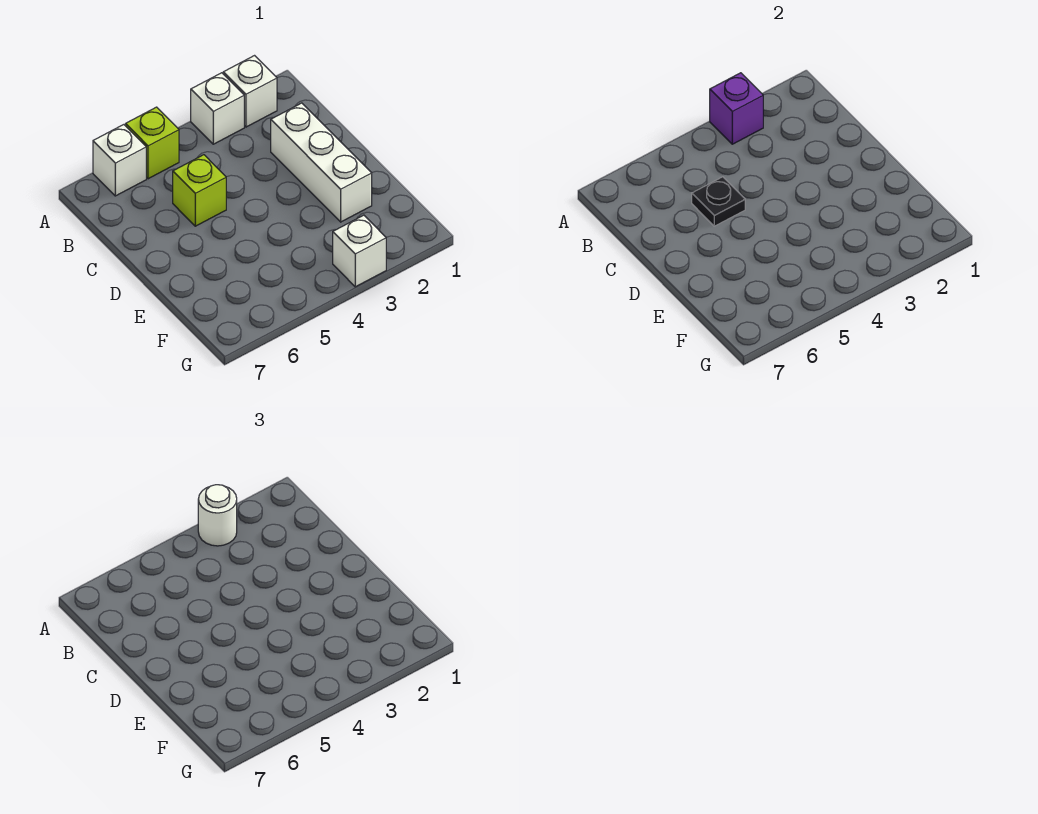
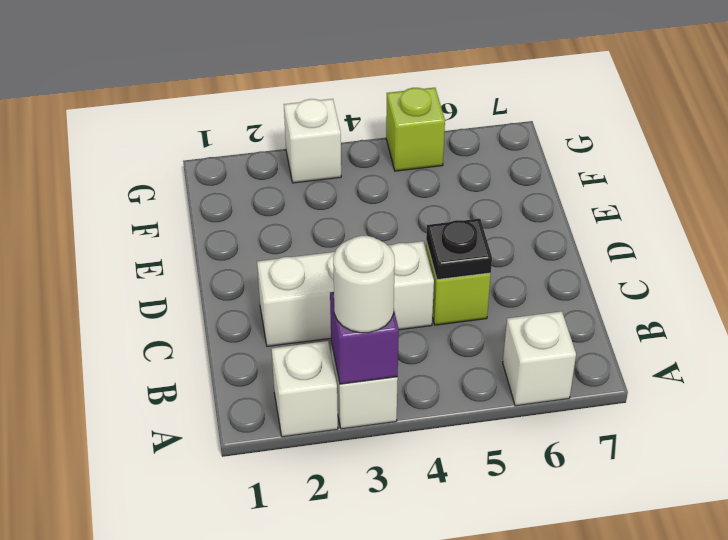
lime brick A5 level 1 -> lime brick G5 level 1
white brick C2:E2 level 1 -> white brick C2:C4 level 1

